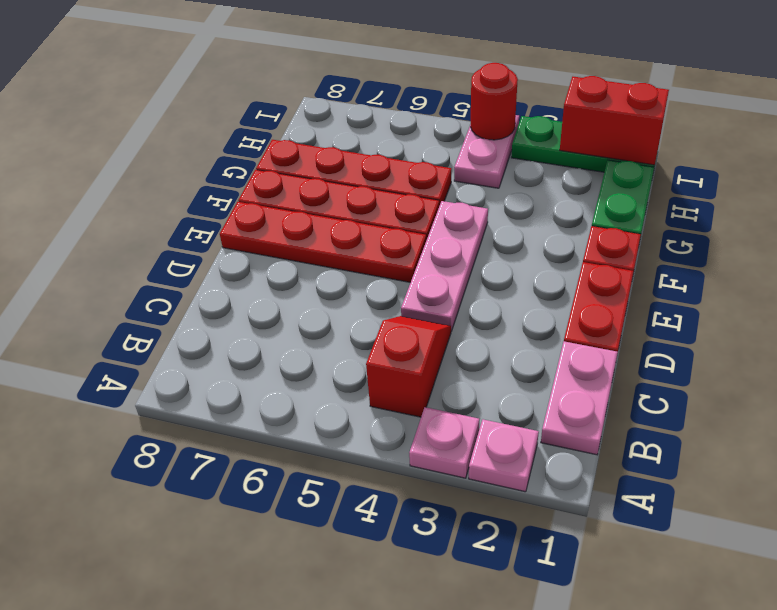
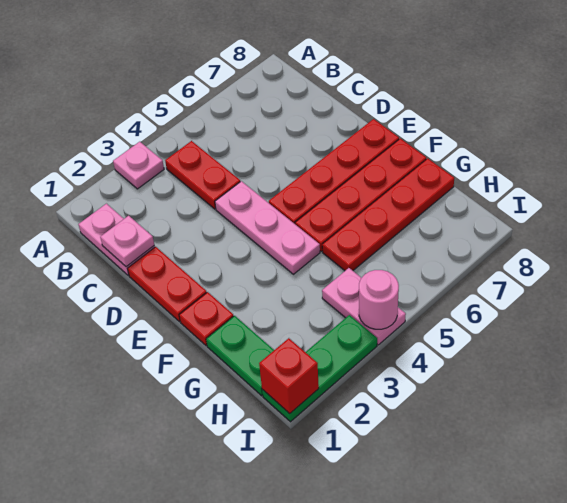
pink plate A2 level 1 -> pink plate C1 level 2
red slope B4:C4 level 1 top B -> red plate B4:C4 level 1
red brick I1:I2 level 2 -> red brick I1 level 2
red round brick I4 level 2 -> pink round brick I4 level 2

